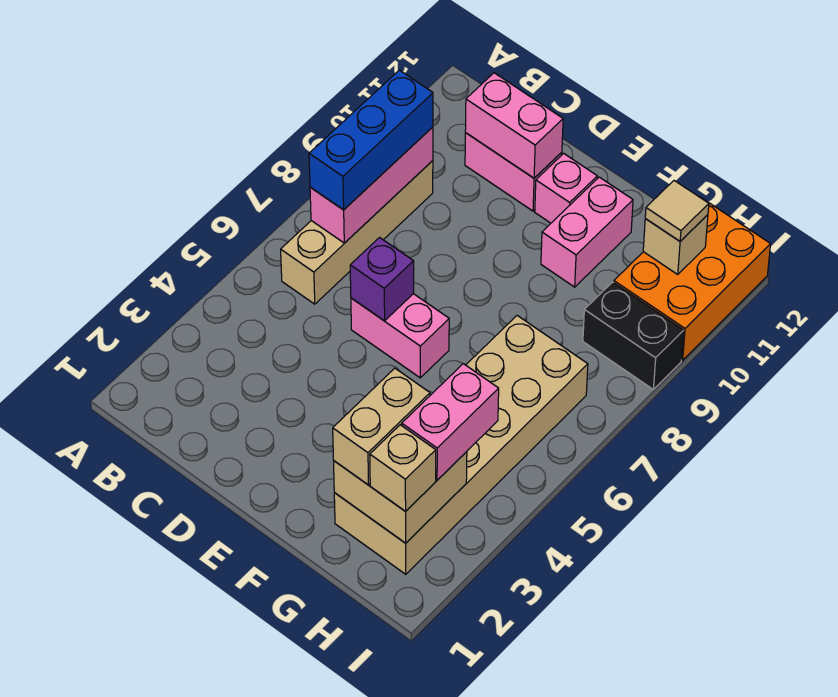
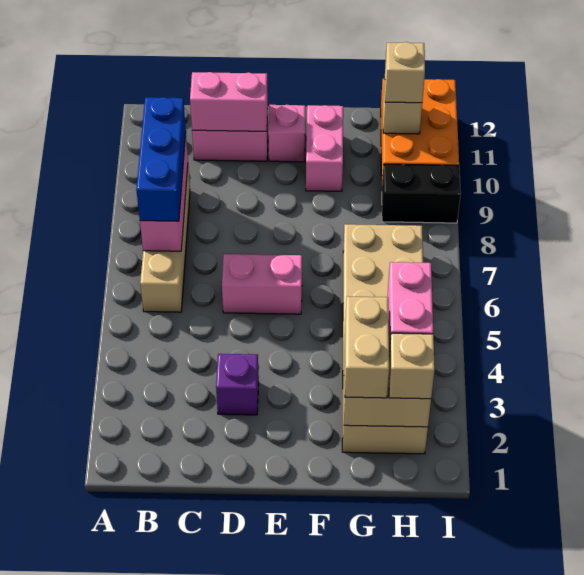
purple brick D6 level 2 -> purple brick D3 level 1
tan tile H11 level 3 -> tan brick H11 level 3

